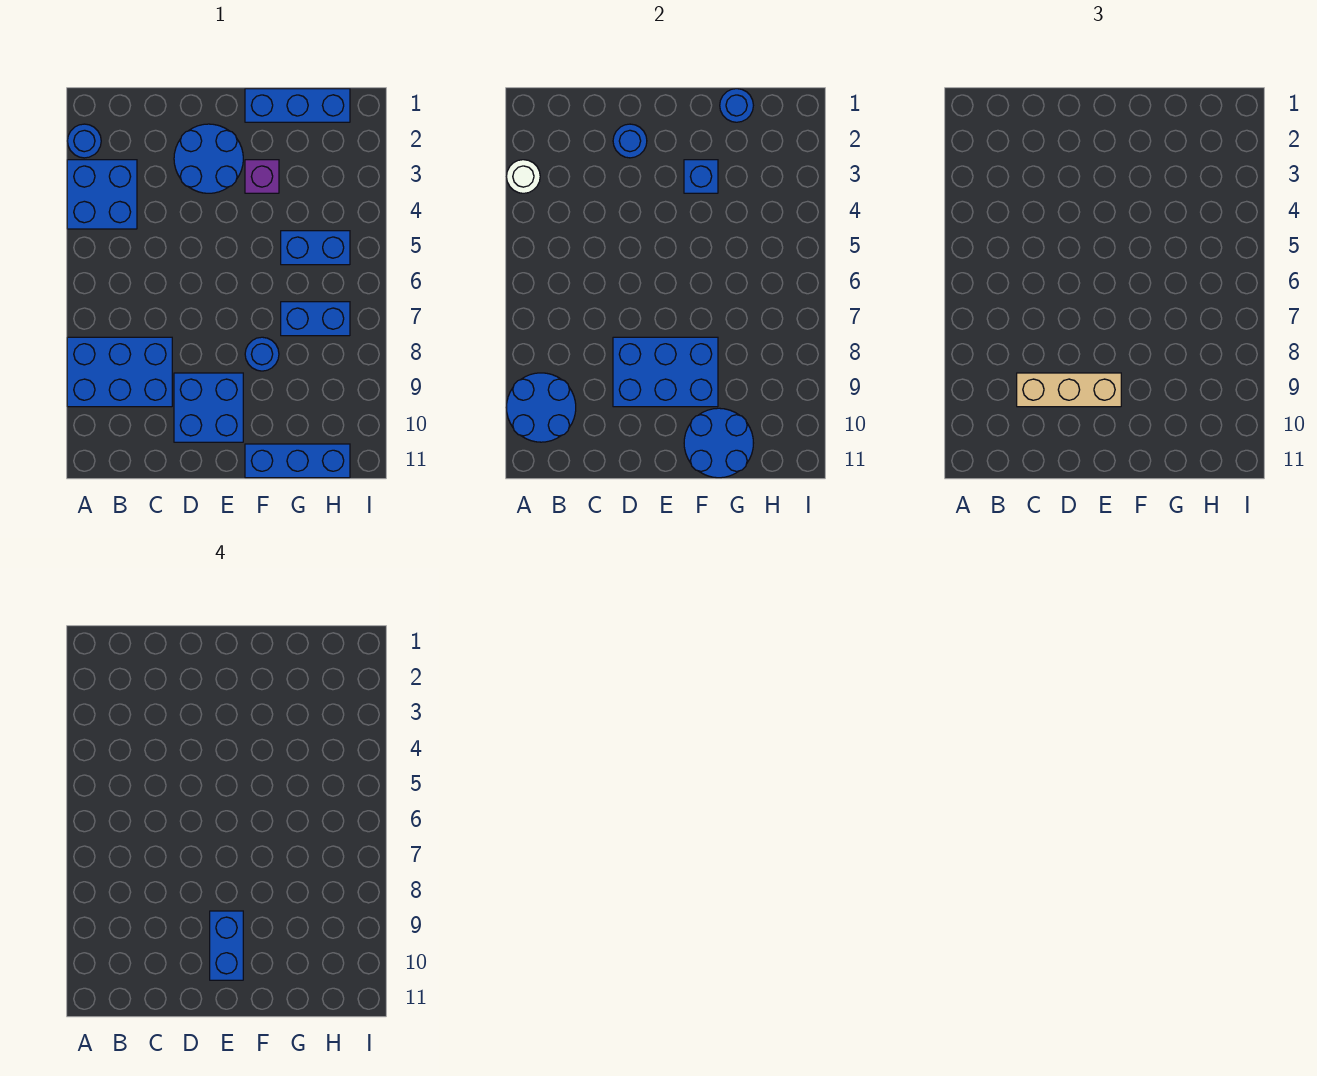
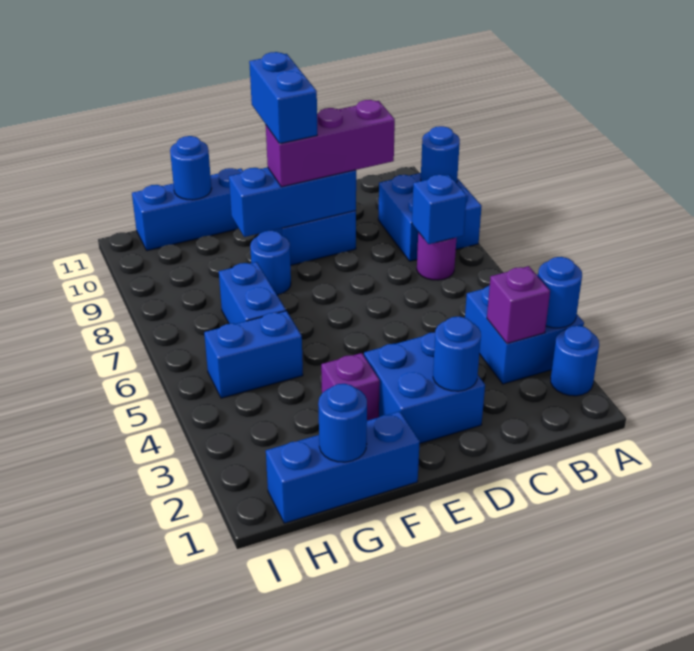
white round brick A3 level 2 -> blue round brick A3 level 2
blue brick A8:C9 level 1 -> blue brick A8:B9 level 1
blue round brick A9:B10 level 2 -> blue round brick A9 level 2
none -> purple brick B3 level 2
none -> purple round brick B7 level 1
tan brick C9:E9 level 3 -> purple brick C9:E9 level 3
blue round brick D2:E3 level 1 -> blue brick D2:E3 level 1
blue brick D8:F9 level 2 -> blue brick D9:F9 level 2
blue brick F3 level 2 -> blue brick B7 level 2
blue round brick F10:G11 level 2 -> blue round brick G11 level 2
blue brick G7:H7 level 1 -> blue brick G6:G7 level 1

